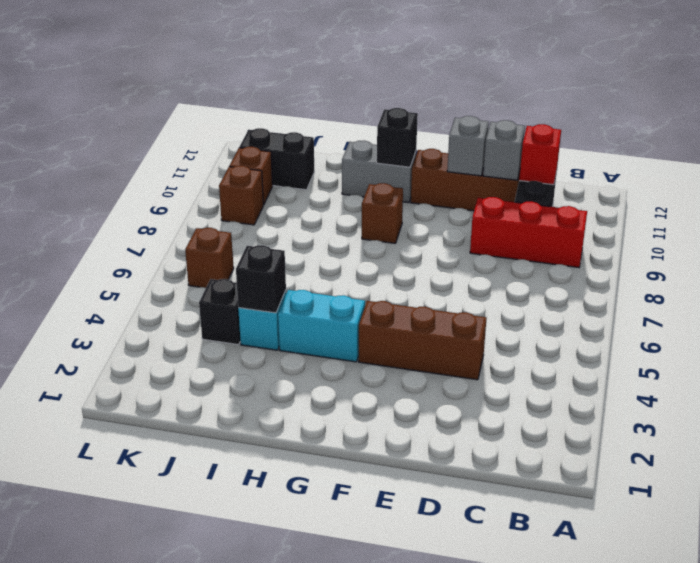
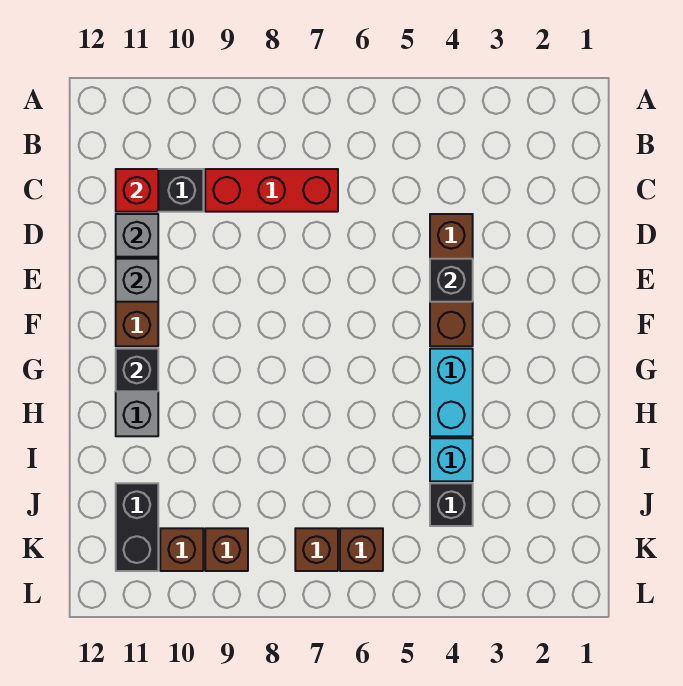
red brick B9:D9 level 1 -> red brick C7:C9 level 1
brown brick G9 level 1 -> brown brick K7 level 1
black brick I4 level 2 -> black brick E4 level 2

